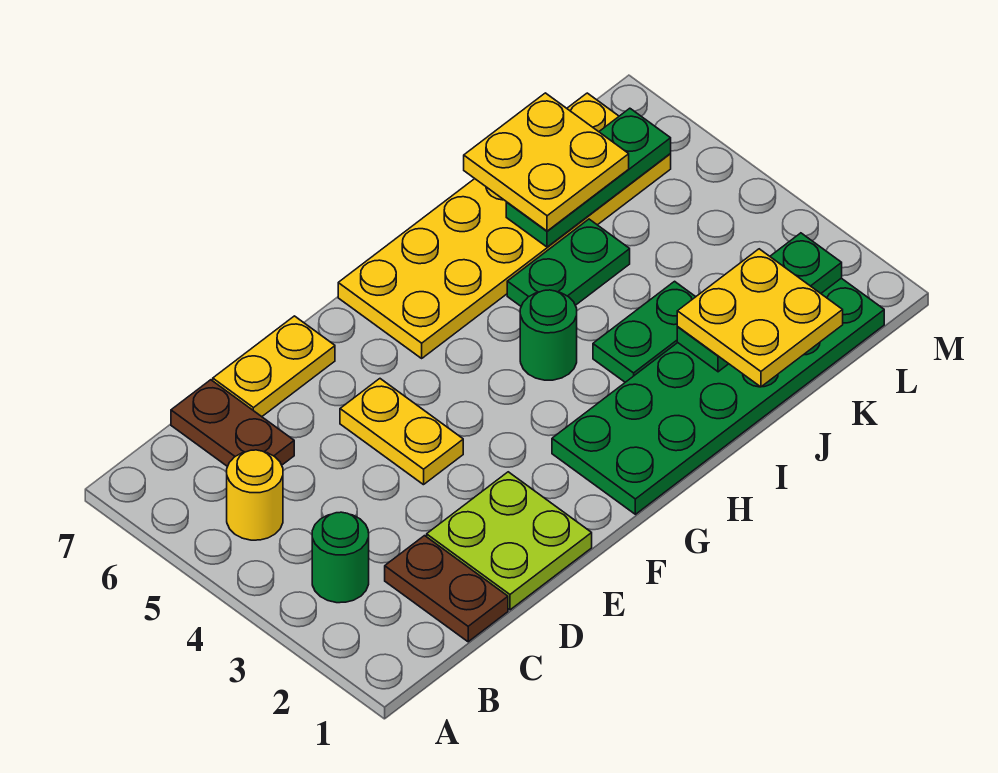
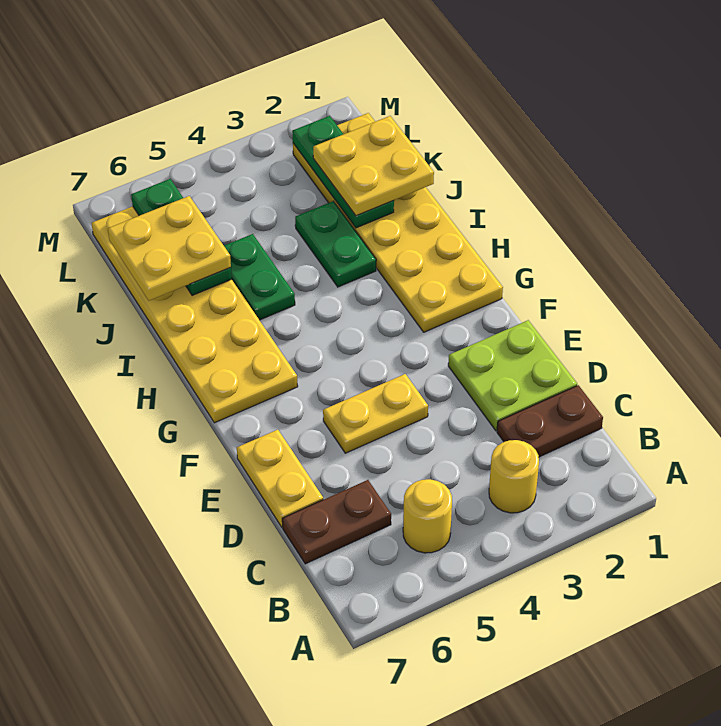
green round brick B3 level 1 -> yellow round brick B3 level 1
green plate G1:L2 level 1 -> yellow plate G1:L2 level 1
green round brick H4 level 1 -> none

